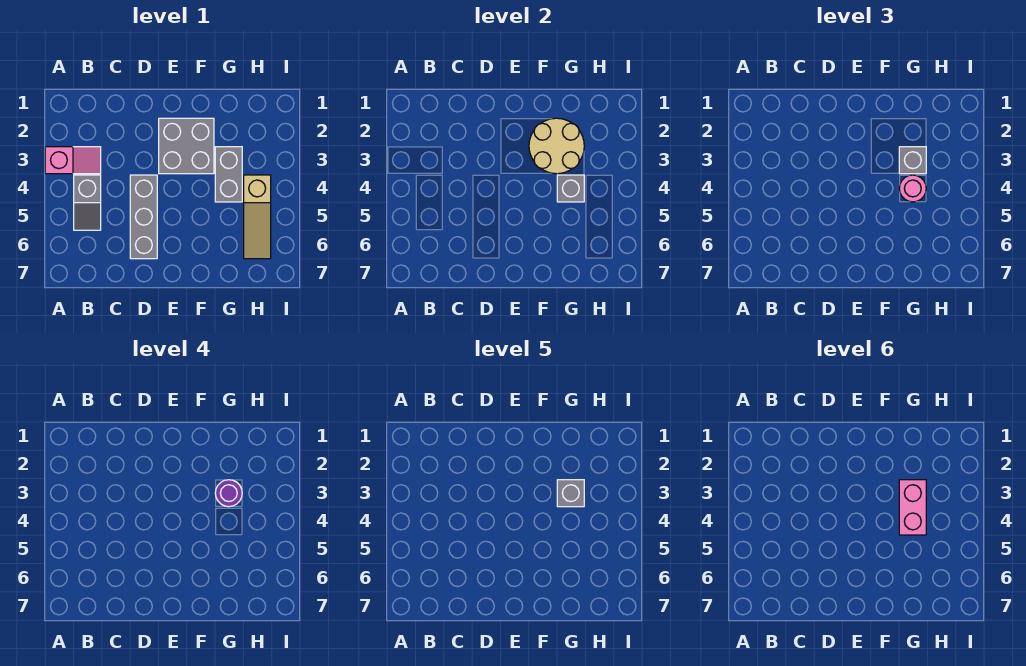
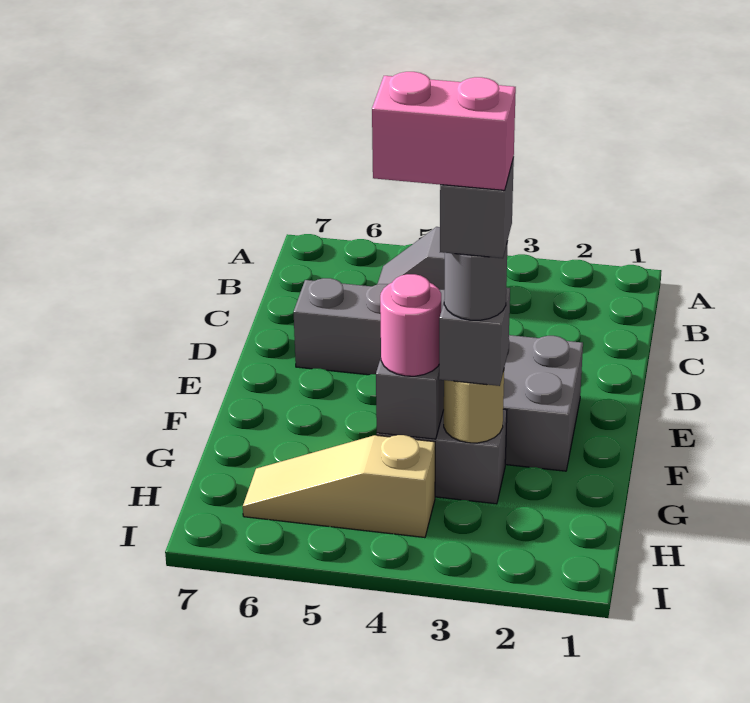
pink slope A3:B3 level 1 top A -> none
tan round brick F2:G3 level 2 -> tan round brick G3 level 2
purple round brick G3 level 4 -> grey round brick G3 level 4

